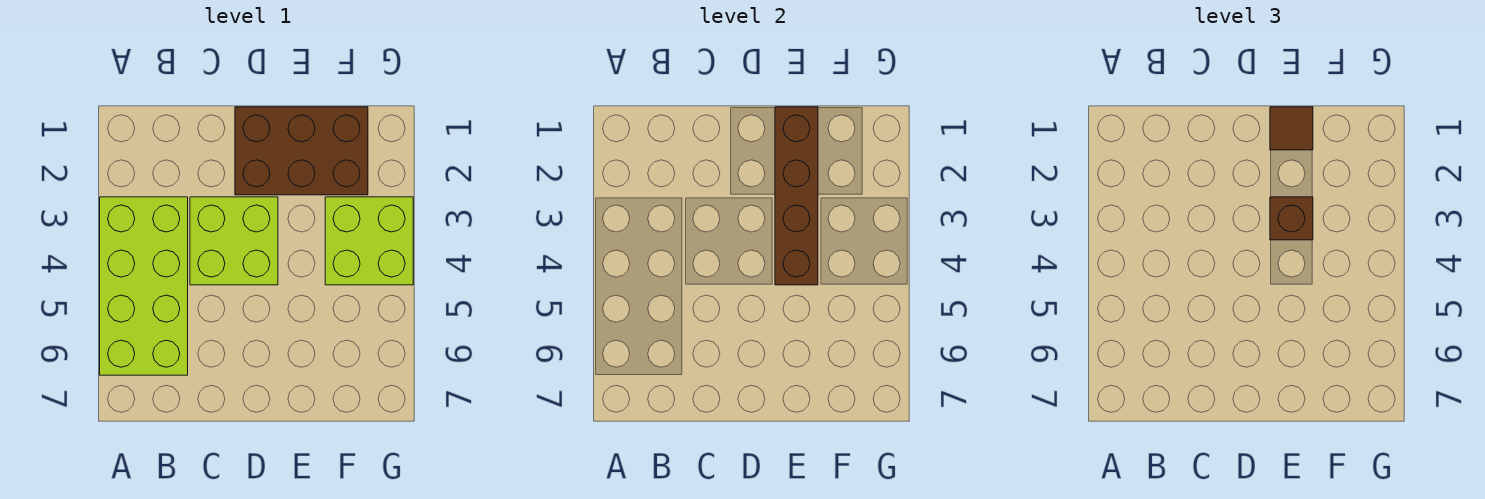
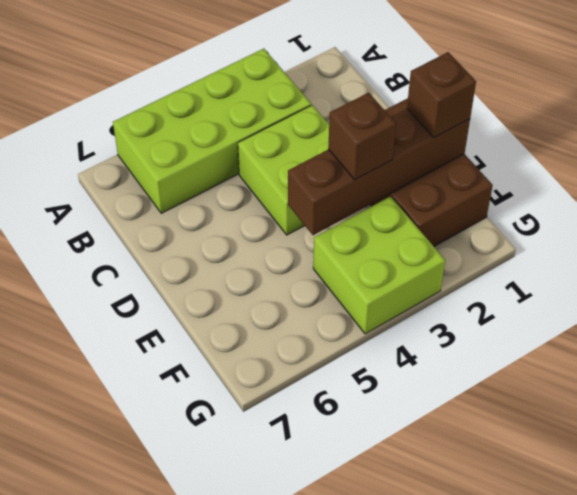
brown tile E1 level 3 -> brown brick E1 level 3

